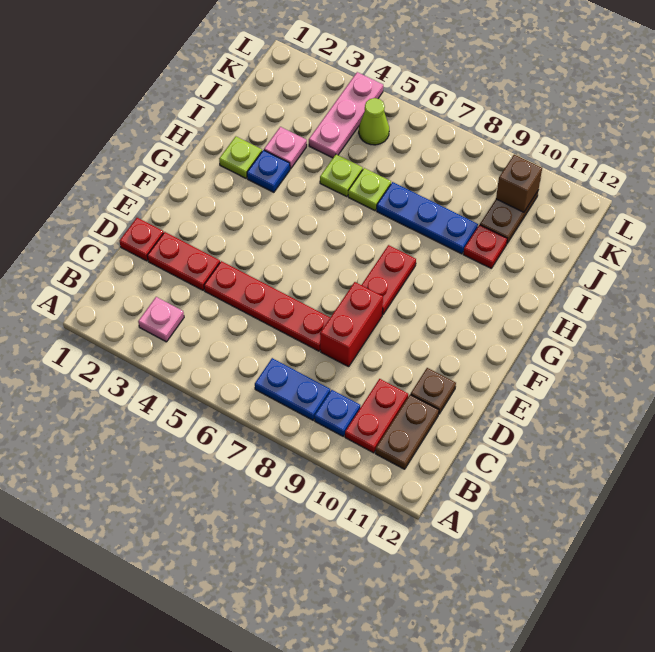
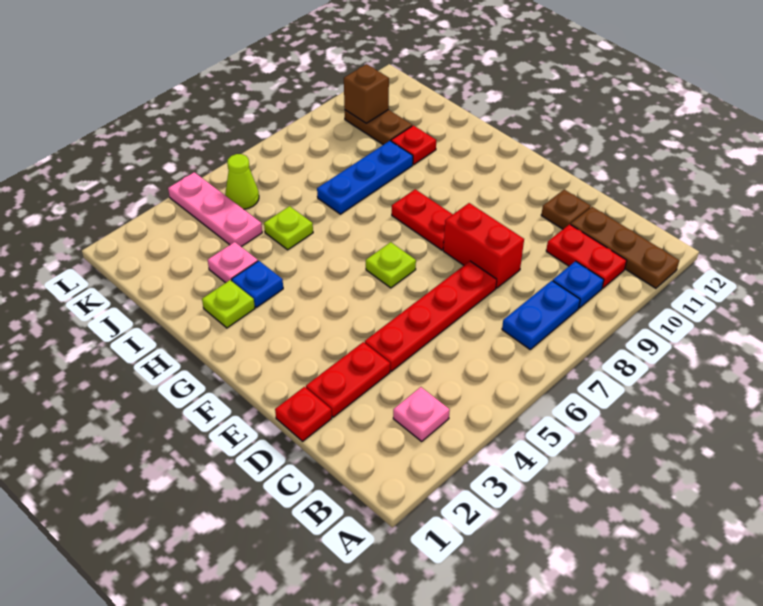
brown plate B11:C11 level 1 -> brown plate A11:C11 level 1
lime plate I6 level 1 -> lime plate F6 level 1

